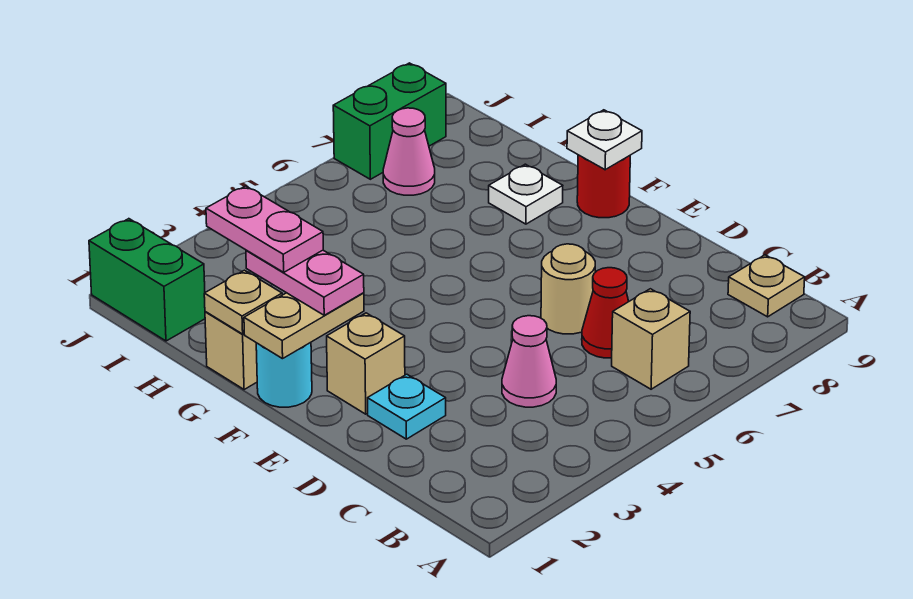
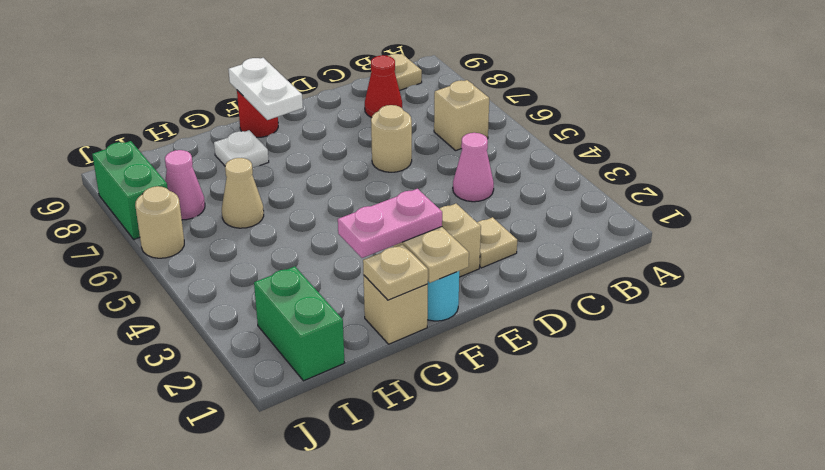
red cone C6 level 1 -> red cone C8 level 1
cyan plate D2 level 1 -> tan plate D2 level 1
white plate F9 level 2 -> white plate F8:F9 level 2
pink plate G2:H2 level 4 -> none
none -> tan cone H6 level 1
green brick I1:J1 level 1 -> green brick I1:I2 level 1
none -> tan round brick J6 level 1

